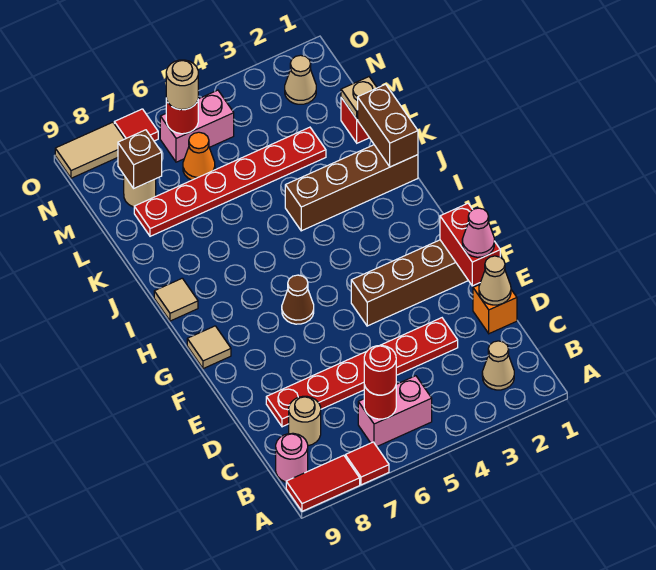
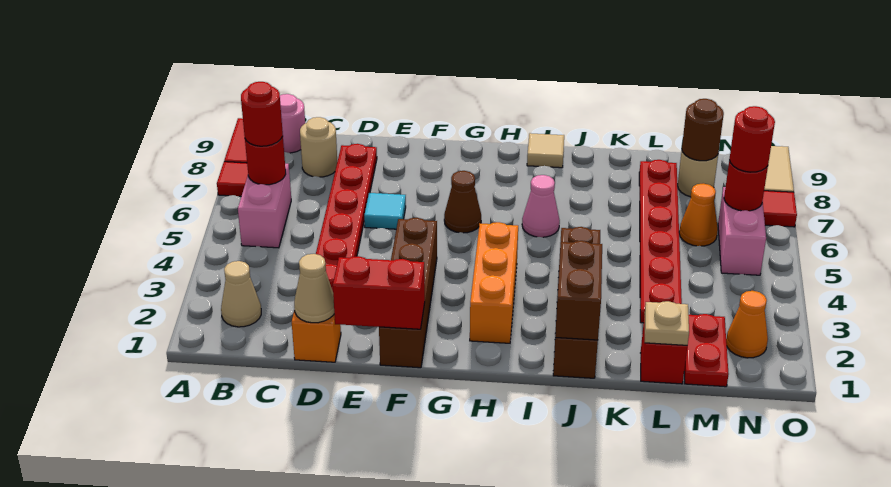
pink cone E1 level 3 -> pink cone I6 level 1
none -> cyan tile E6 level 1
tan tile G9 level 1 -> none
none -> orange brick H2:H4 level 1
brown brick J1:K1 level 2 -> brown brick J1:J2 level 2
none -> red plate M1:M2 level 1
brown brick M8 level 2 -> brown round brick M8 level 2
tan cone N2 level 1 -> orange cone N2 level 1
tan round brick N6 level 3 -> red round brick N6 level 3

